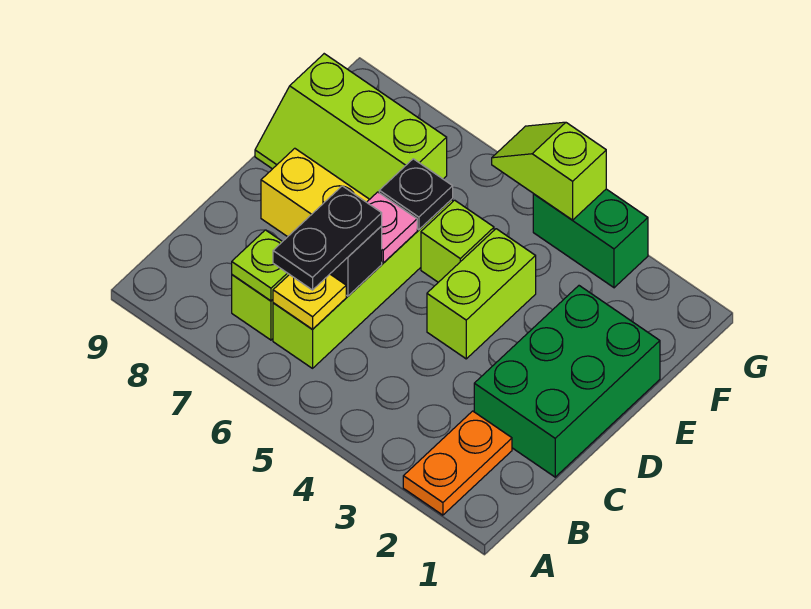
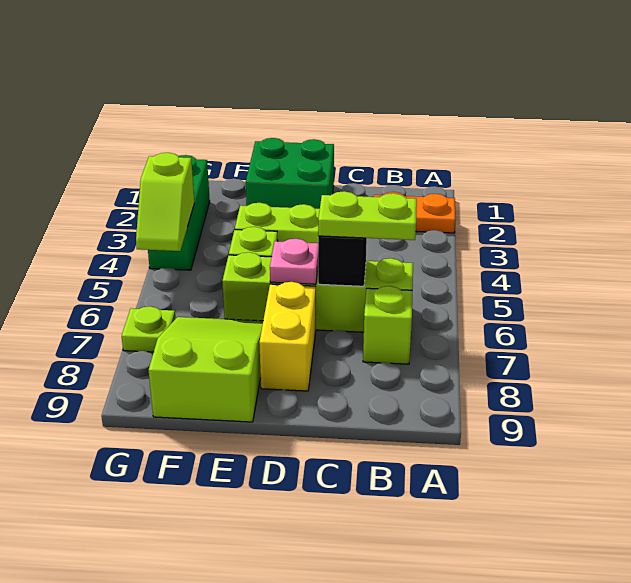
yellow plate B6 level 2 -> none
black plate B6:C6 level 3 -> lime plate B6:C6 level 3
lime plate B7 level 2 -> lime plate G7 level 1
green brick C1:E2 level 1 -> green brick D1:E2 level 1
black plate E6 level 2 -> none
lime slope E7:F9 level 1 top F -> lime slope E7:F9 level 1 top 9
green brick G3:G4 level 1 -> green brick G2:G4 level 1

